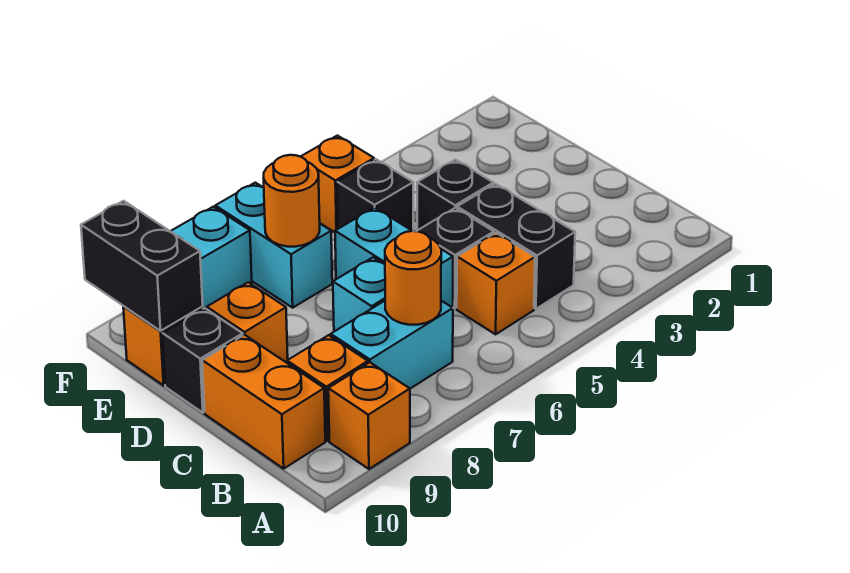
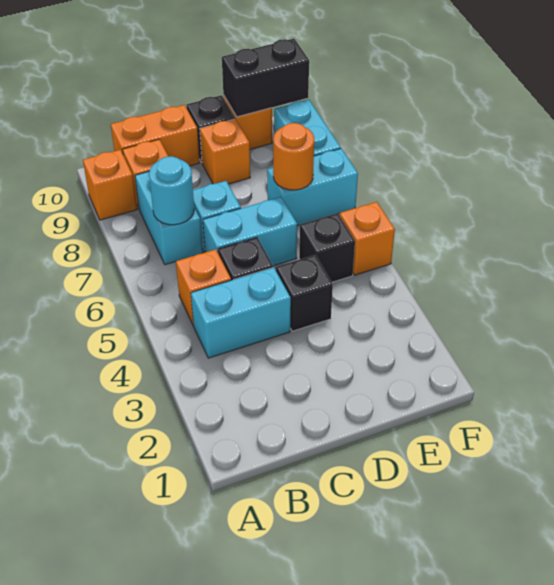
black brick B4:C4 level 1 -> cyan brick B4:C4 level 1
orange round brick B7 level 2 -> cyan round brick B7 level 2

